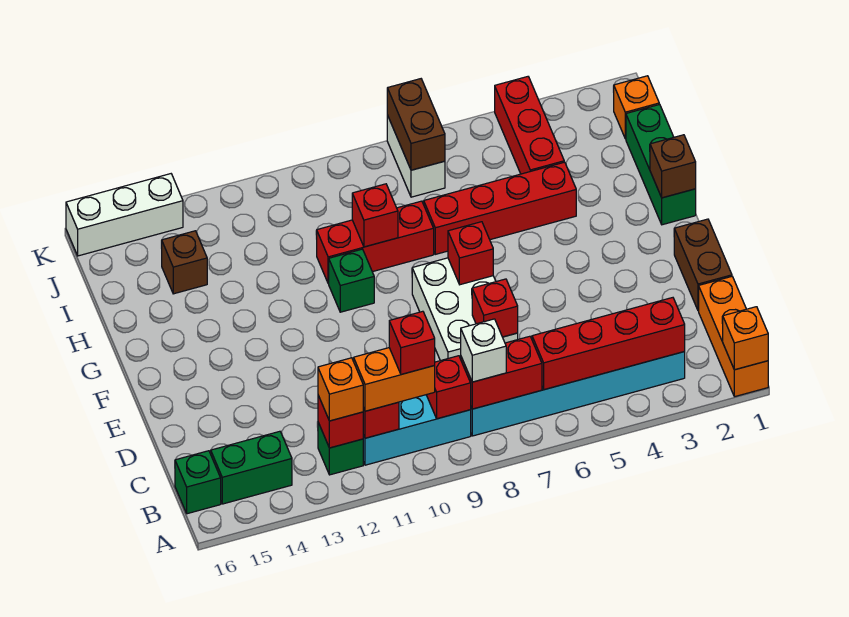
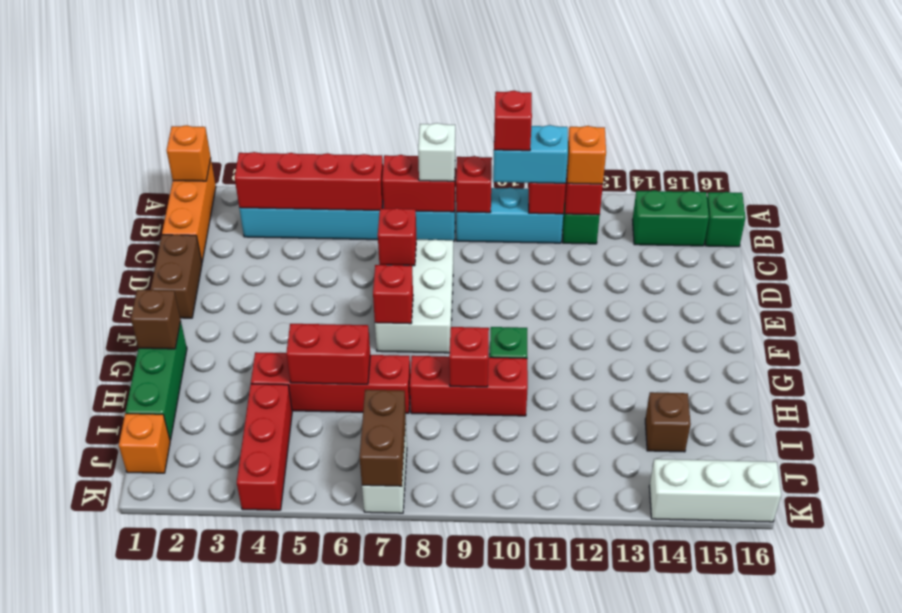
orange brick B10:B11 level 3 -> cyan brick B10:B11 level 3
none -> red brick H5:H6 level 2

